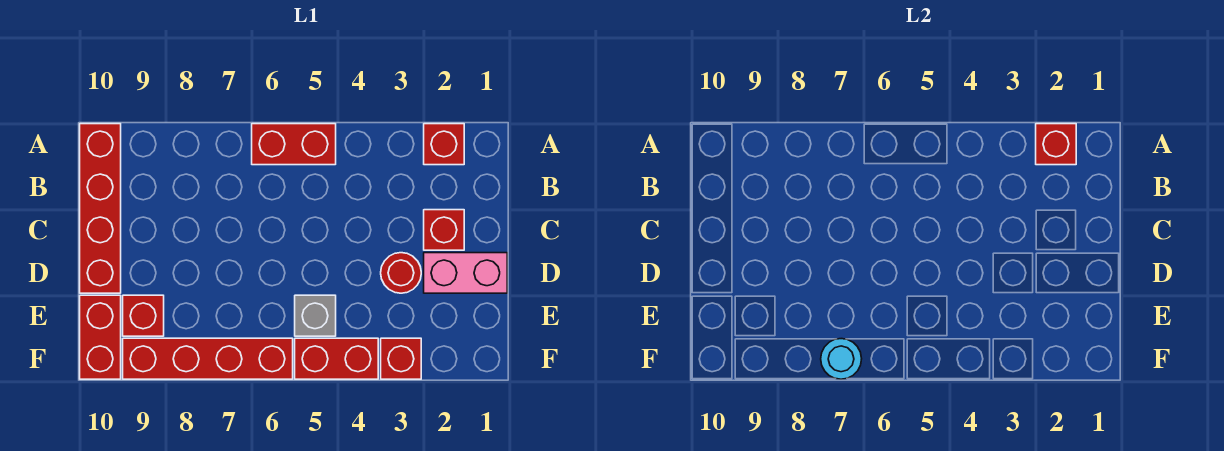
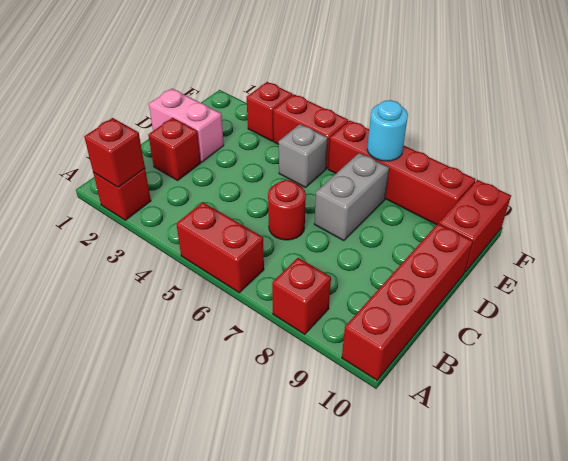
red round brick D3 level 1 -> red round brick C6 level 1
none -> grey brick D7:E7 level 1
red brick E9 level 1 -> red brick A8 level 1

